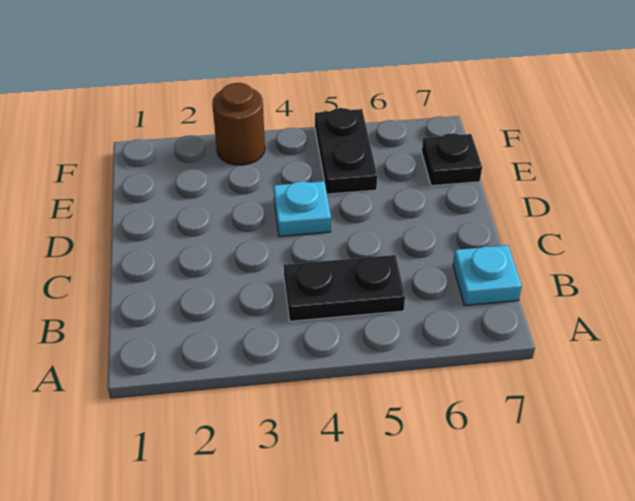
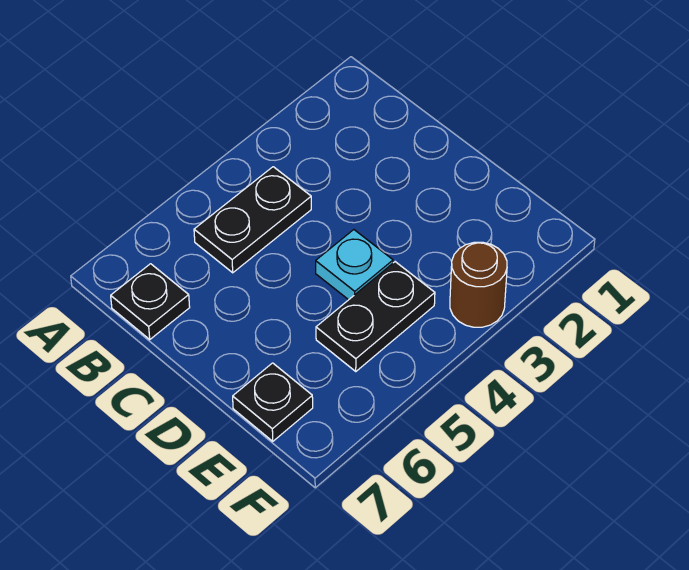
cyan plate B7 level 1 -> black plate B7 level 1
black plate E5:F5 level 1 -> black plate E4:E5 level 1

